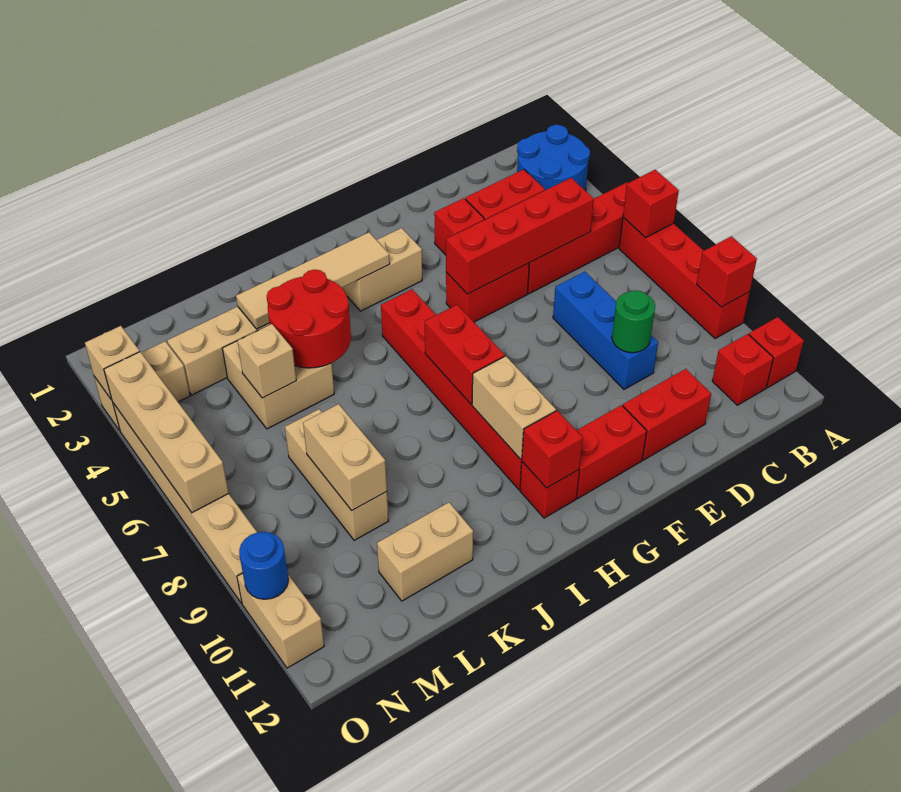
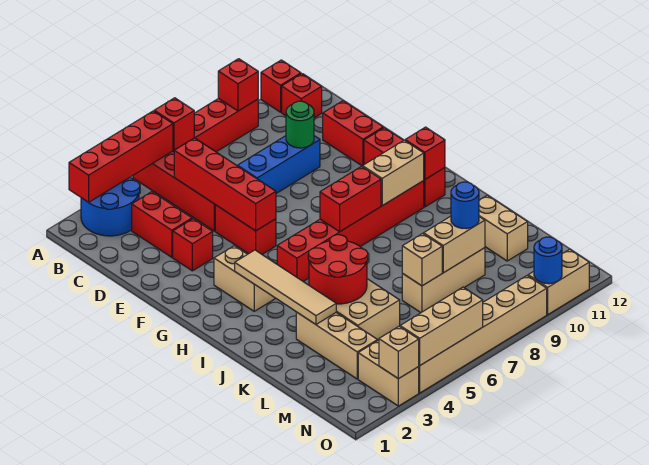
none -> red brick A2:A5 level 2
tan brick L5 level 2 -> tan brick L7 level 2
none -> blue round brick L9 level 3
tan brick O4:O7 level 2 -> tan brick O4:O6 level 2

